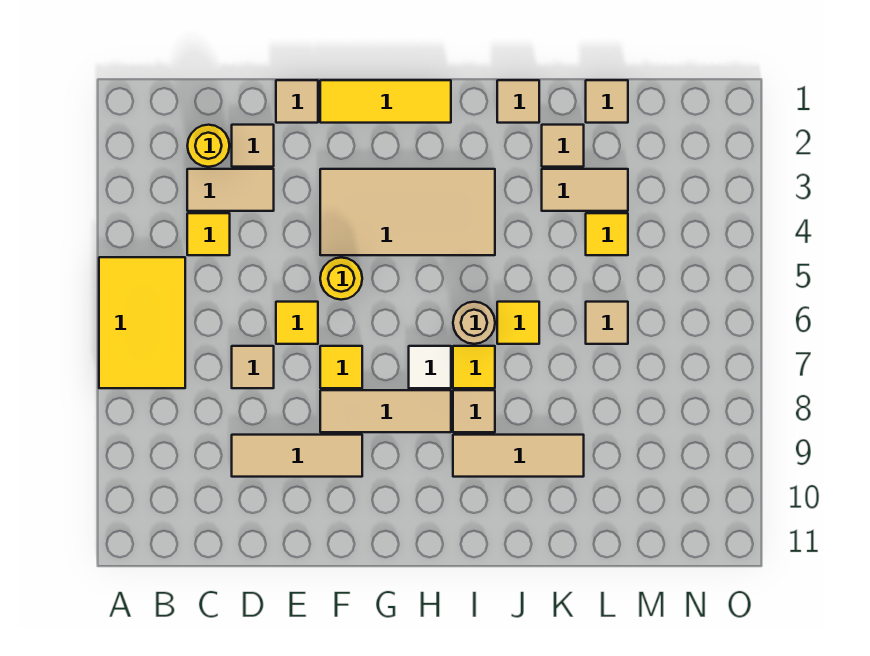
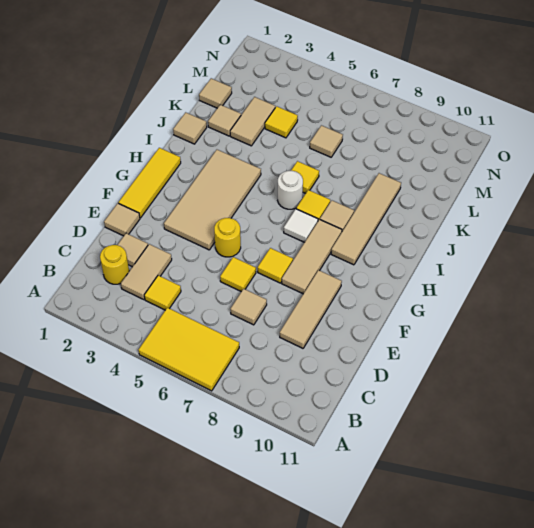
tan round brick I6 level 1 -> white round brick I6 level 1
tan tile I9:K9 level 1 -> tan tile H9:K9 level 1

